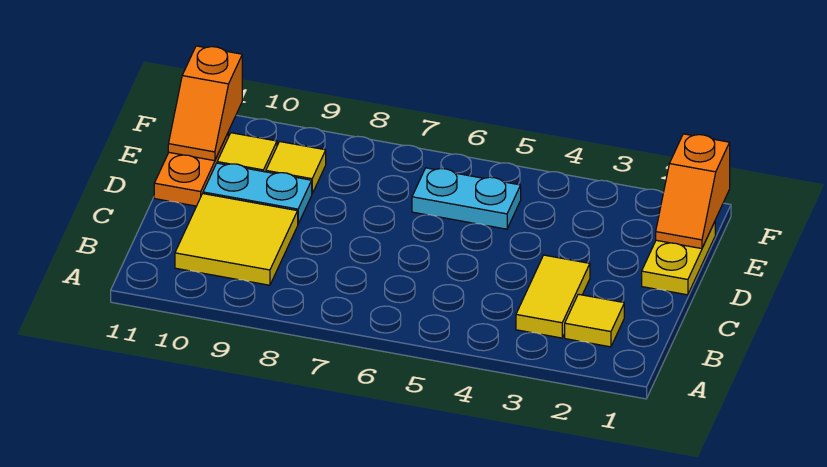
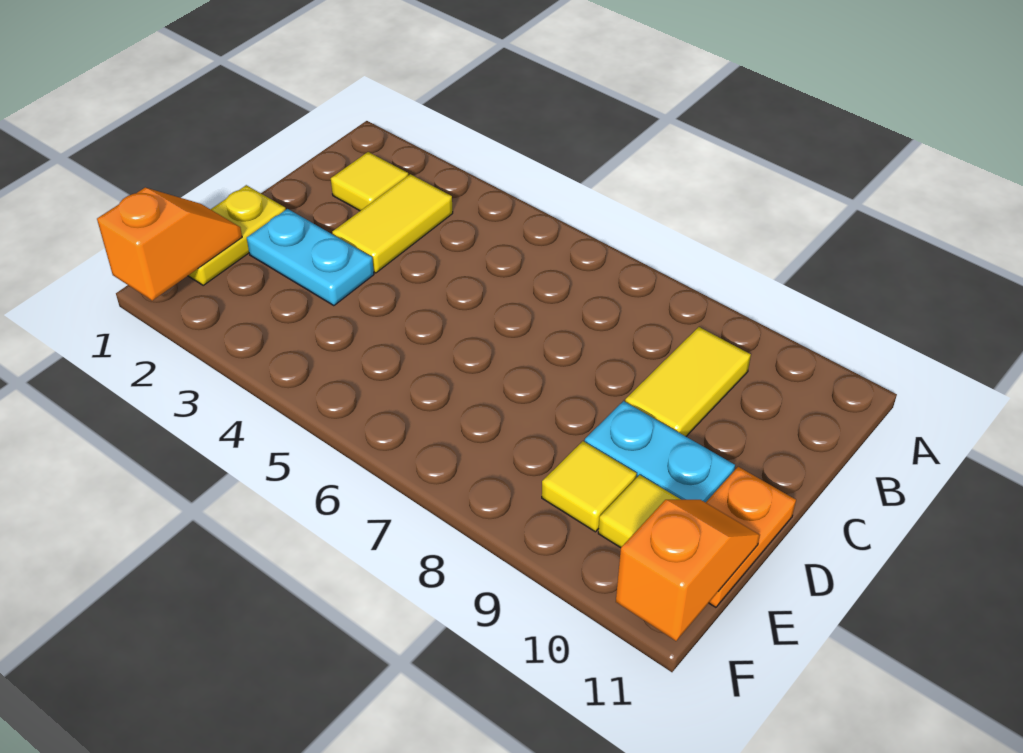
yellow tile B9:C10 level 1 -> yellow tile B9:C9 level 1
cyan plate E5:E6 level 1 -> cyan plate D2:D3 level 1

